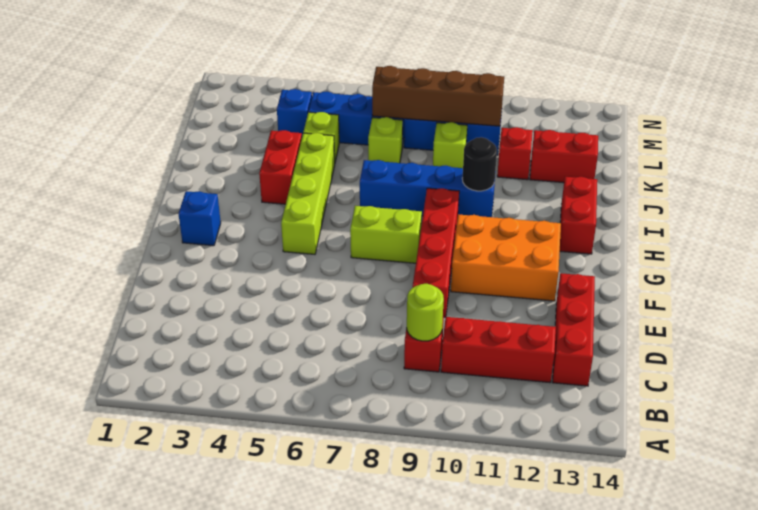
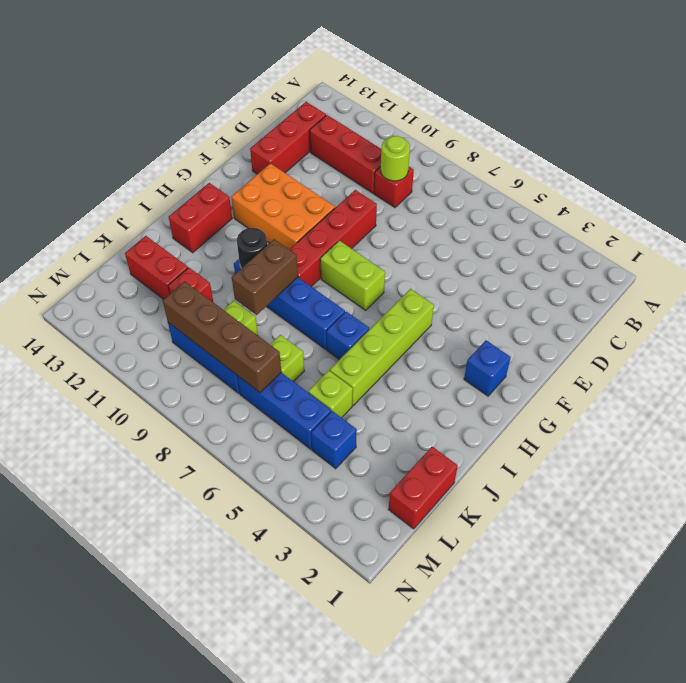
red brick I4:J4 level 1 -> red brick K1:L1 level 1
none -> blue brick I6 level 1
none -> brown brick I9:J9 level 2

